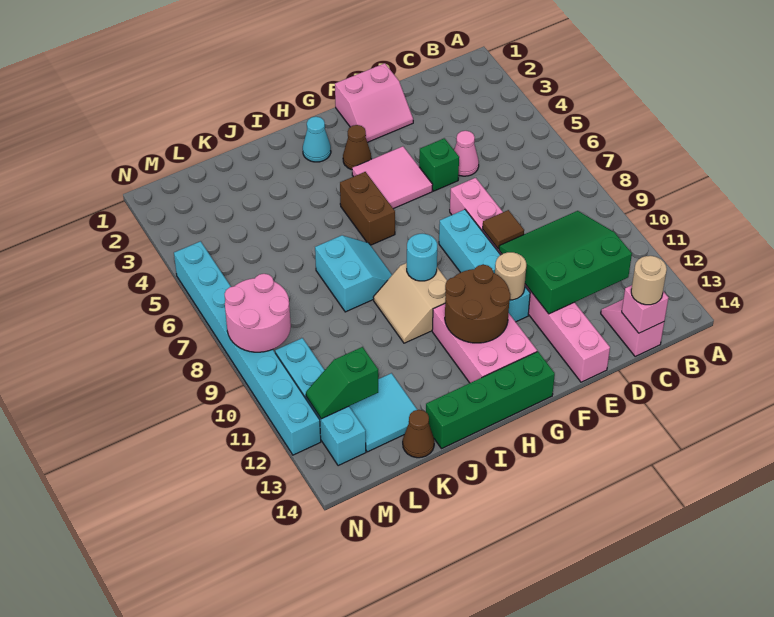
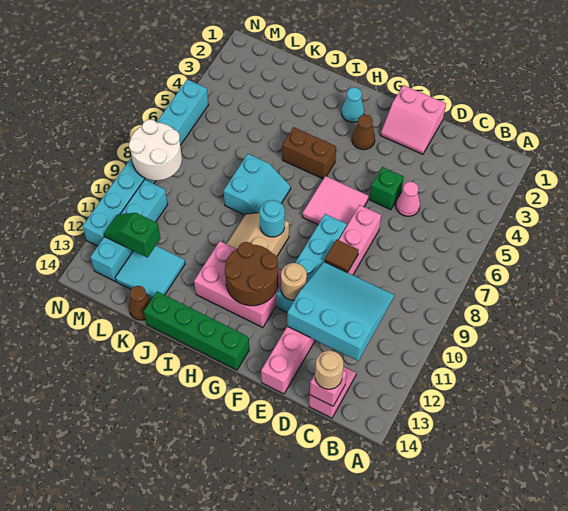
green slope C10:E12 level 2 top 12 -> cyan slope C10:E12 level 2 top 12
pink tile F4:G5 level 1 -> pink tile F6:G7 level 1
pink brick G11:H13 level 1 -> pink brick G11:I12 level 1
brown brick H5:H6 level 1 -> brown brick H5:I5 level 1
pink round brick M8:N9 level 2 -> white round brick M8:N9 level 2

